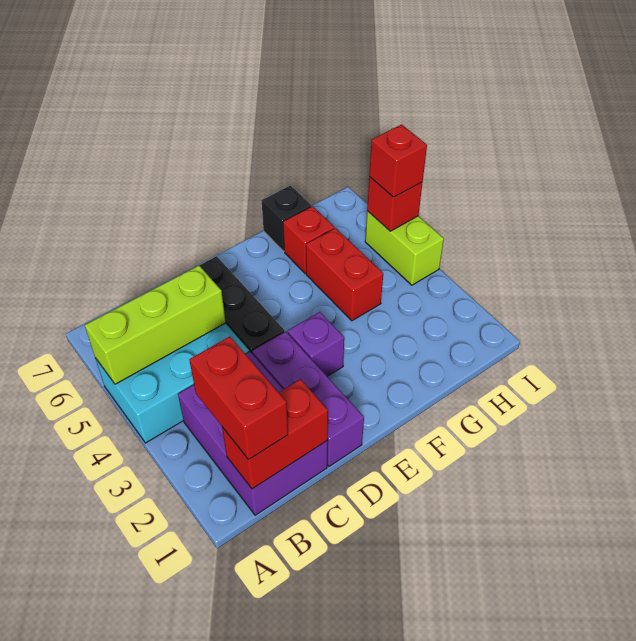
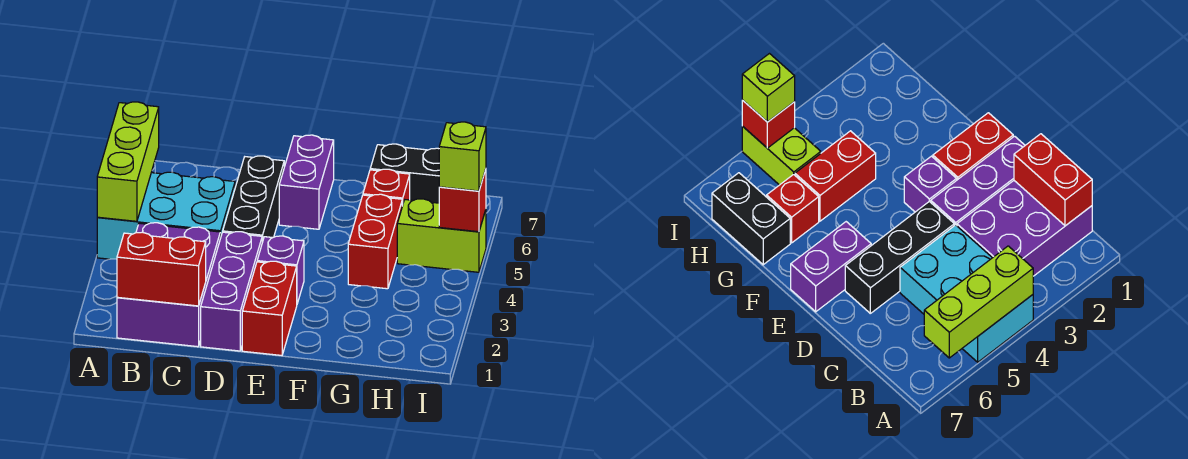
lime brick A5:C5 level 2 -> lime brick A4:A6 level 2
red brick B1:B2 level 3 -> red brick E1:E2 level 1
none -> purple brick E6:E7 level 1
black brick G7 level 1 -> black brick G7:H7 level 1
lime brick I4:I5 level 1 -> lime brick H5:I5 level 1
red brick I5 level 3 -> lime brick I5 level 3

